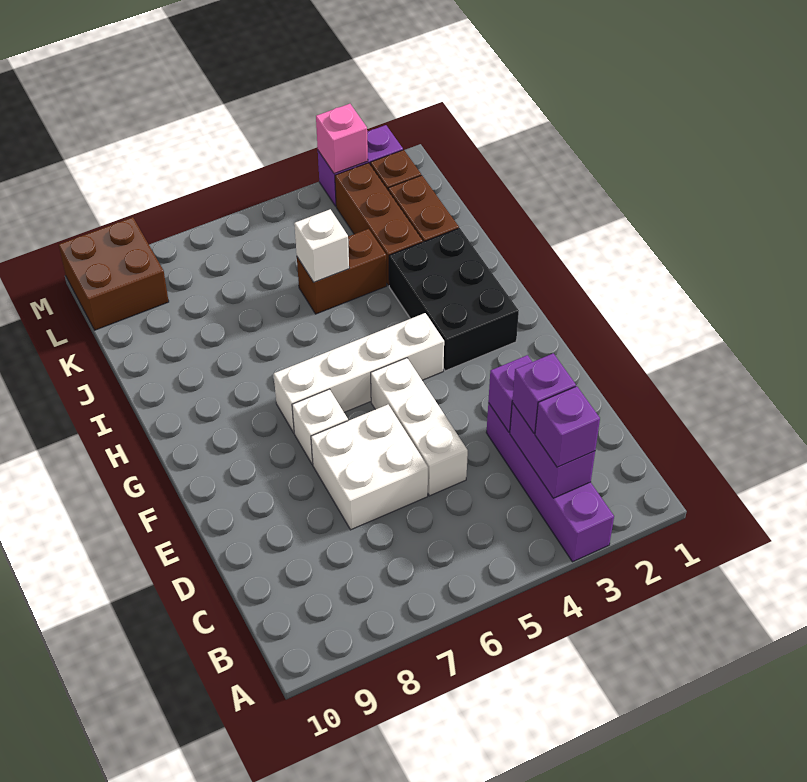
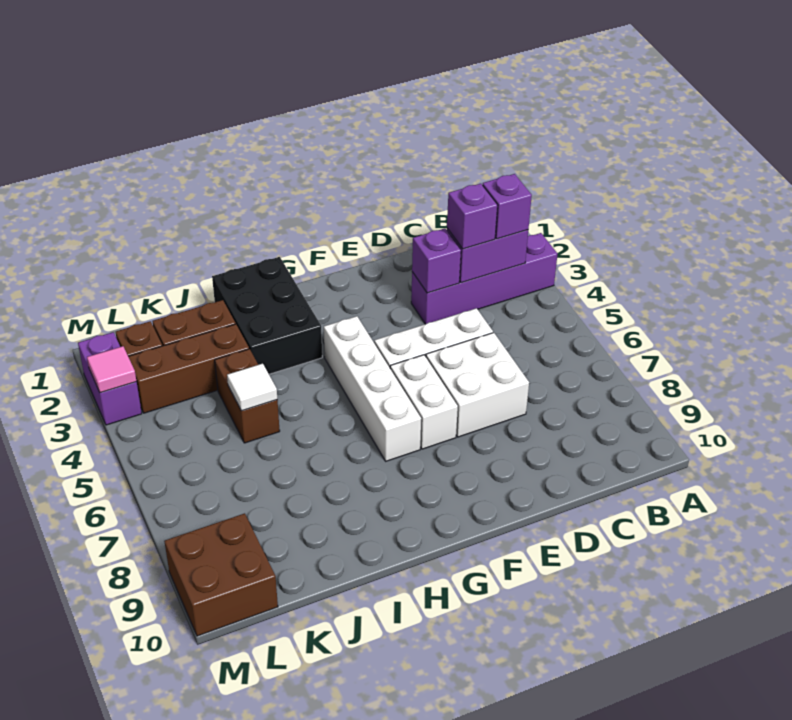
white brick F7 level 1 -> white brick F6:F7 level 1
black brick G2:I3 level 1 -> black brick H1:I3 level 1
white brick J5 level 2 -> white tile J5 level 2
pink brick M3 level 2 -> pink tile M3 level 2

